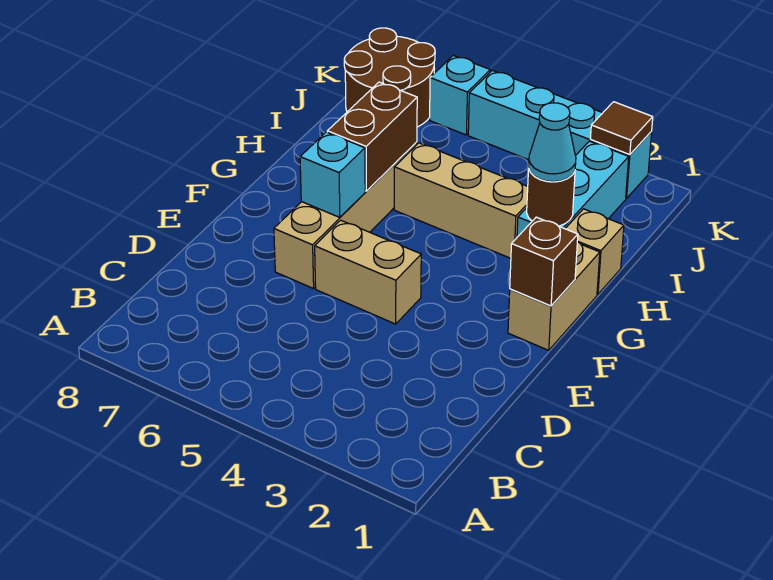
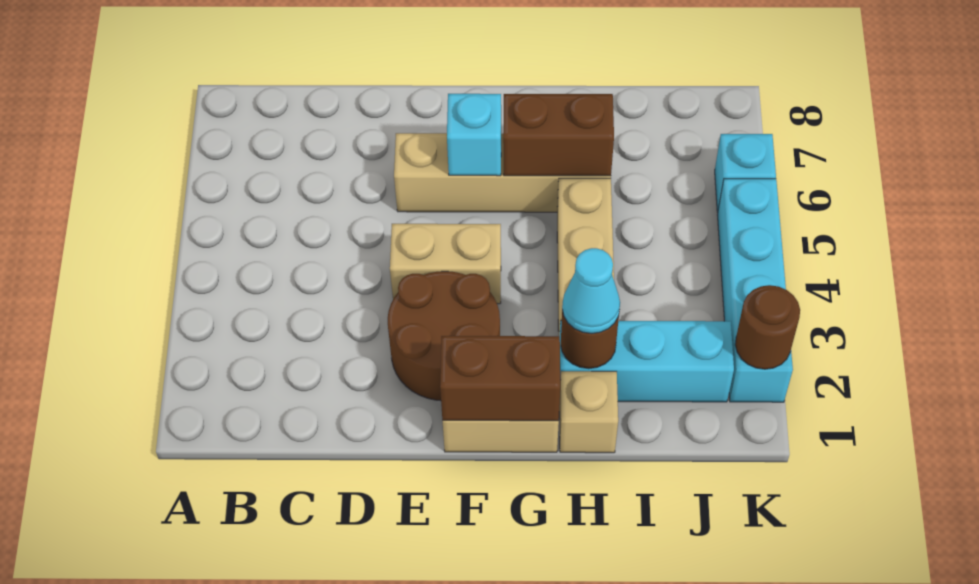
tan brick E4:E5 level 1 -> tan brick E4:F4 level 1
brown brick F1 level 2 -> brown brick F1:G1 level 2
brown round brick J7:K8 level 1 -> brown round brick E2:F3 level 1
brown tile K2 level 2 -> brown round brick K2 level 2

